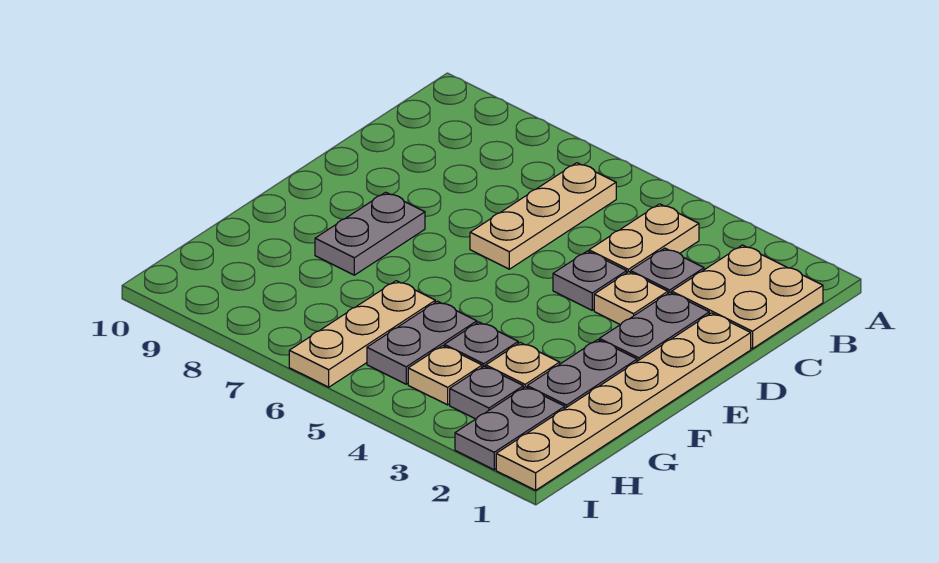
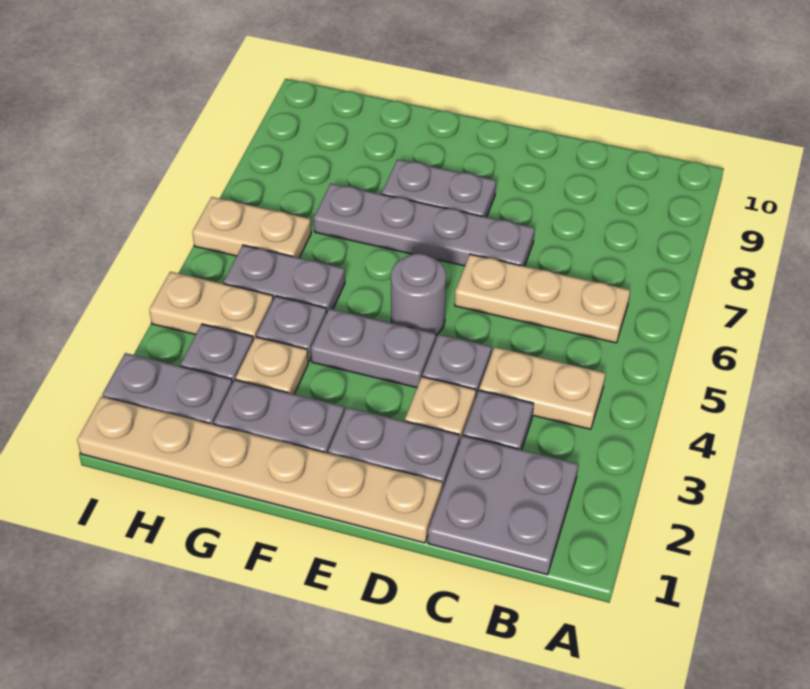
tan plate B1:C2 level 1 -> grey plate B1:C2 level 1
none -> grey plate D7:G7 level 1
none -> grey plate E4:F4 level 1
none -> grey round brick E5 level 1
tan plate G6:I6 level 1 -> tan plate H6:I6 level 1
tan plate H4 level 1 -> tan plate H4:I4 level 1

